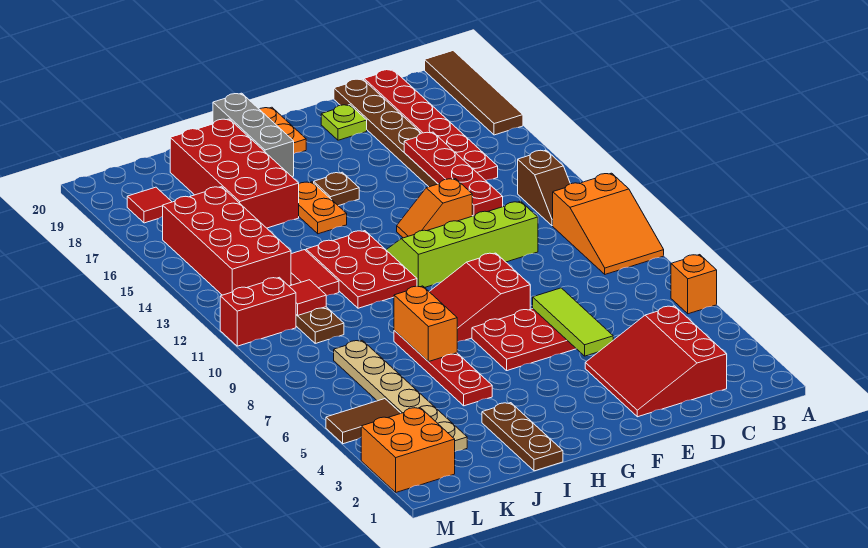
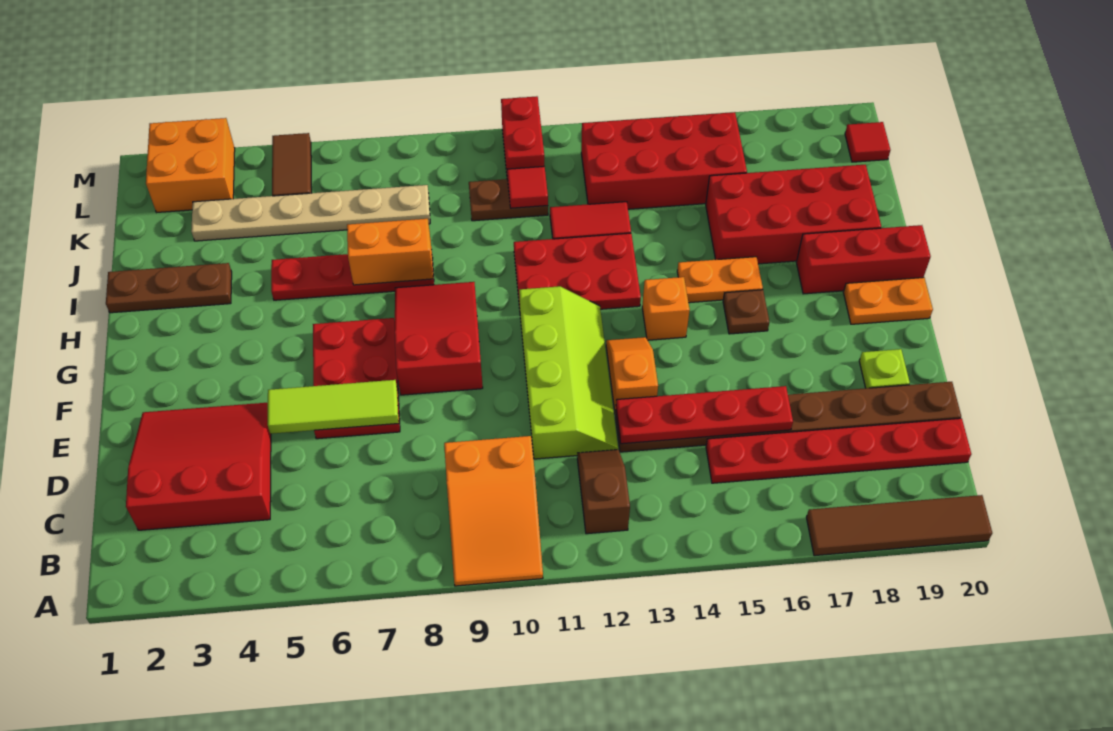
orange brick A6 level 1 -> orange brick G14 level 1
orange slope A9:B11 level 1 top 11 -> orange slope A9:C10 level 1 top C
brown slope B12:B13 level 1 top 13 -> brown slope B12:C12 level 1 top B
grey brick H18:H20 level 1 -> red brick H18:H20 level 1
red tile L18 level 1 -> red tile L20 level 1

